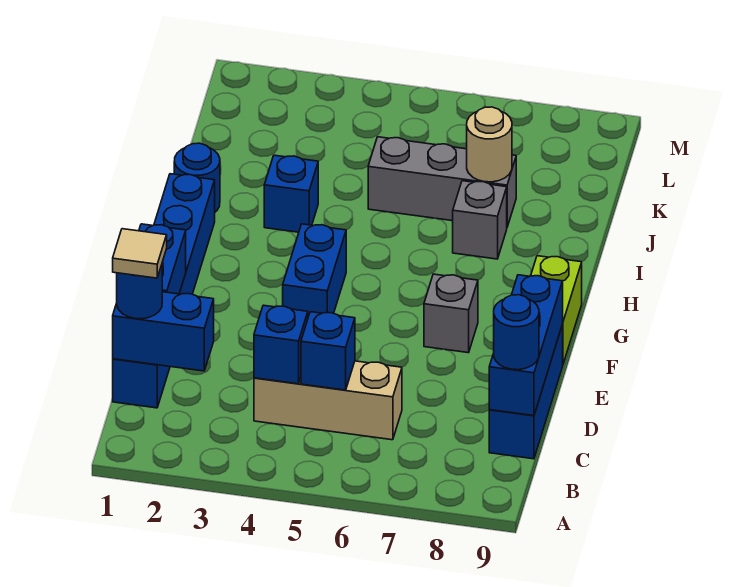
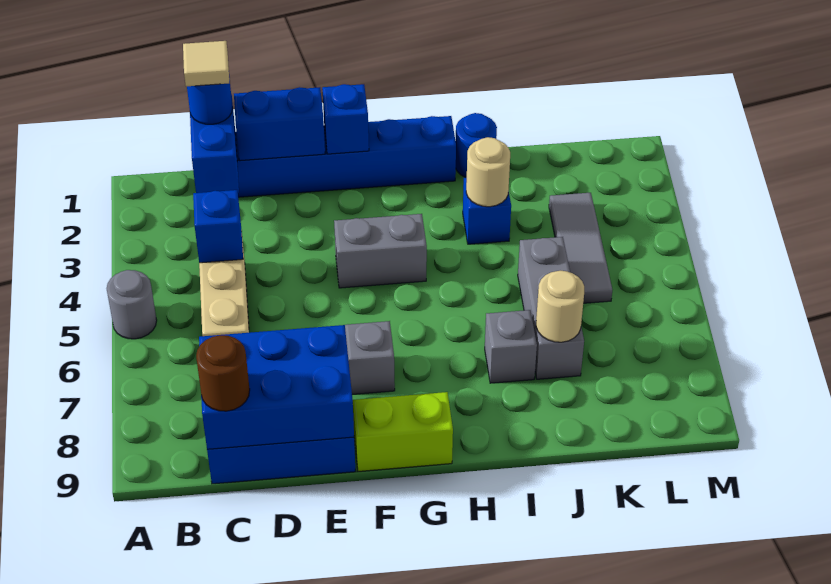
none -> grey round brick A5 level 1
blue brick C5 level 2 -> blue brick F1 level 2
blue brick C9:E9 level 2 -> blue brick C8:E9 level 2
blue round brick C9 level 3 -> brown round brick C9 level 3
blue brick F4:G4 level 1 -> grey brick F4:G4 level 1
none -> tan round brick I3 level 2
none -> grey tile K3:K5 level 1

